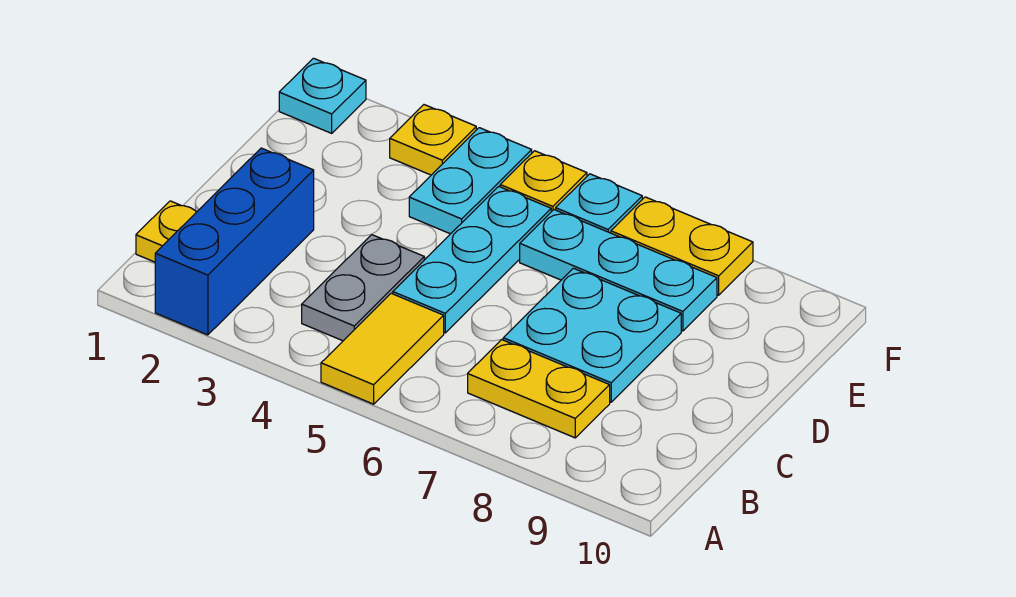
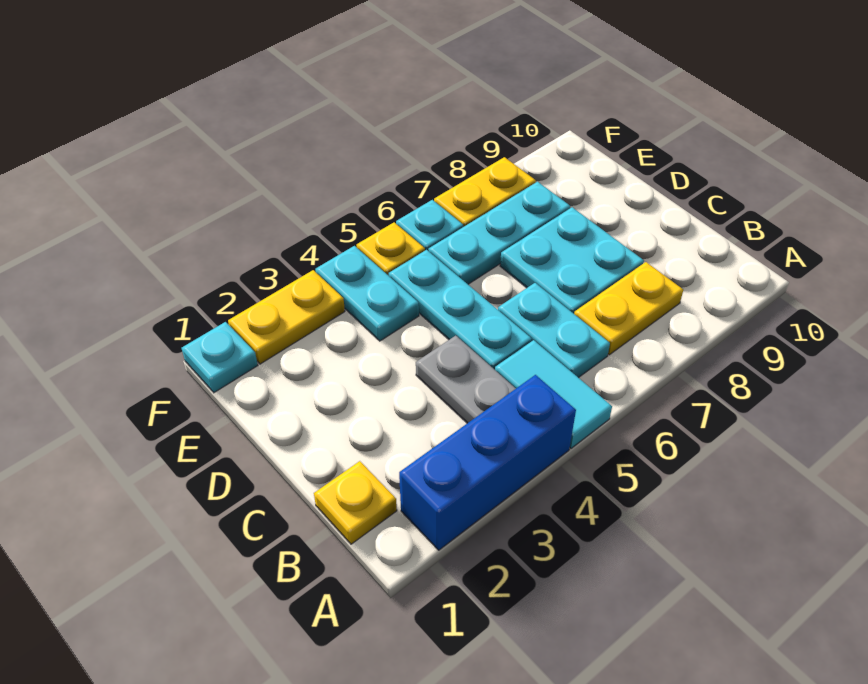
blue brick A2:C2 level 1 -> blue brick A2:A4 level 1
yellow tile A5:B5 level 1 -> cyan tile A5:B5 level 1
none -> cyan plate B6:C6 level 1
yellow plate F3 level 1 -> yellow plate F2:F3 level 1

